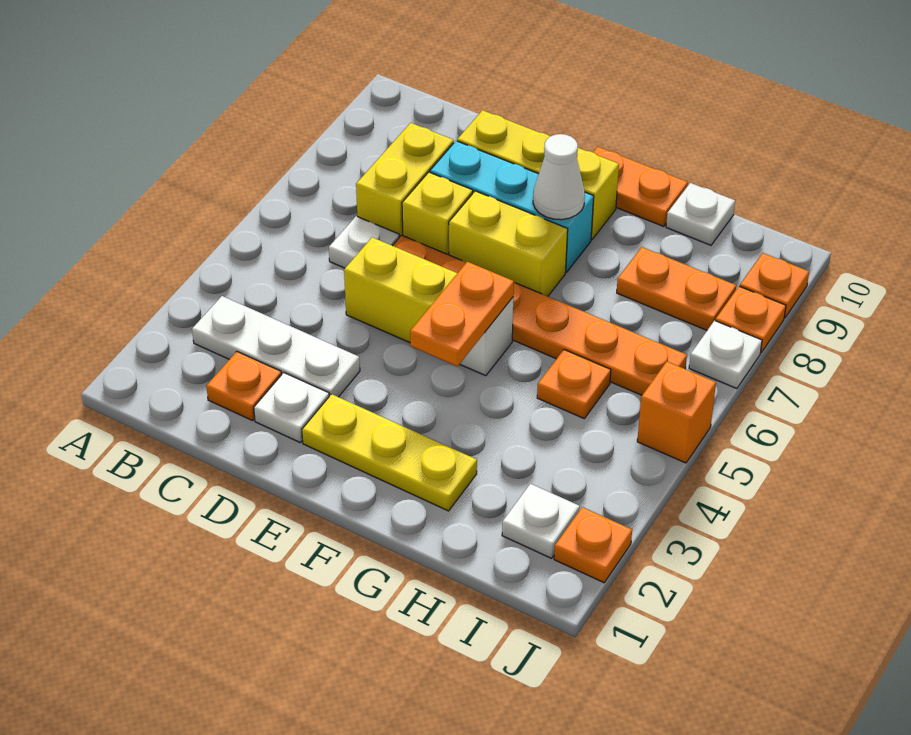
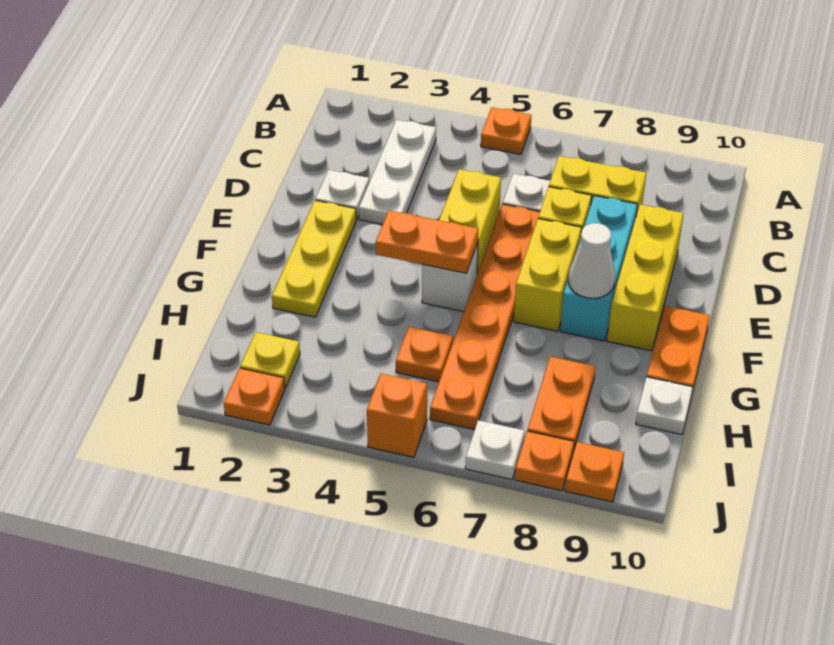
orange plate C2 level 1 -> orange plate A5 level 1
white plate I2 level 1 -> yellow plate I2 level 1

